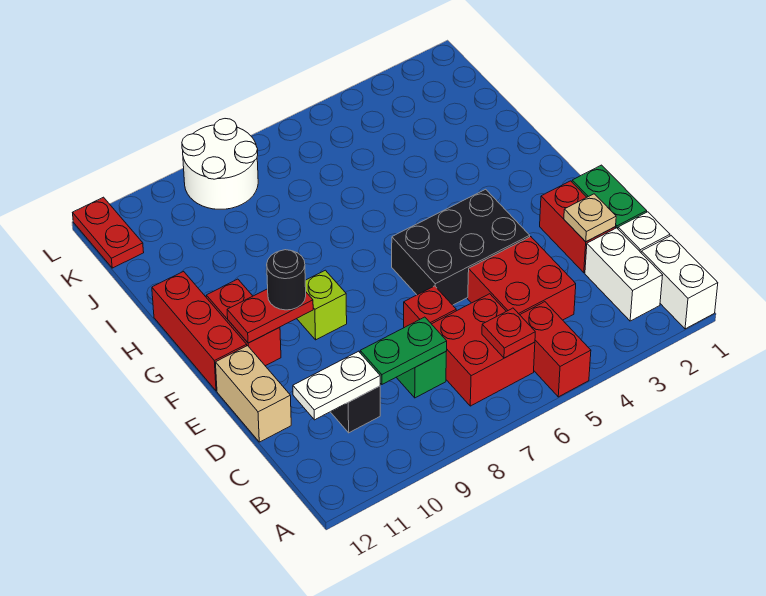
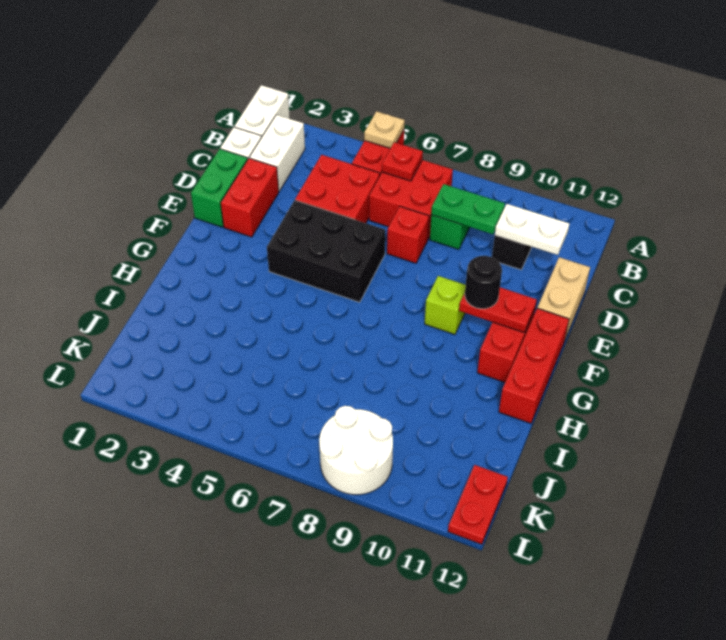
tan plate D2 level 2 -> tan plate A5 level 2

